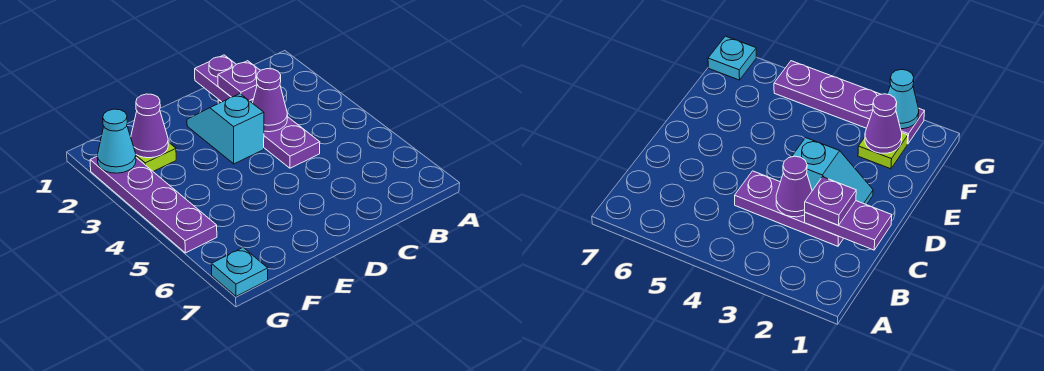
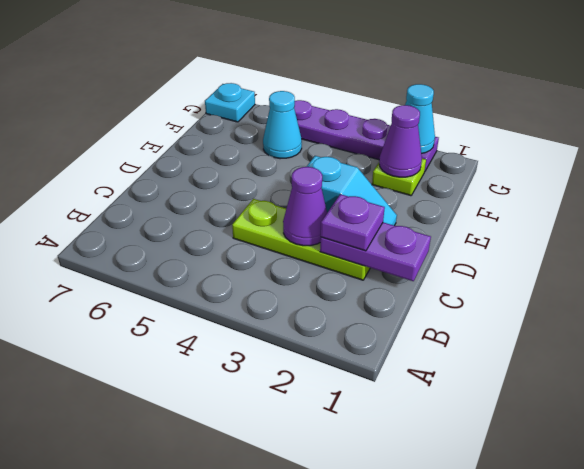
purple plate C2:C4 level 1 -> lime plate C2:C4 level 1
none -> cyan cone F5 level 1

